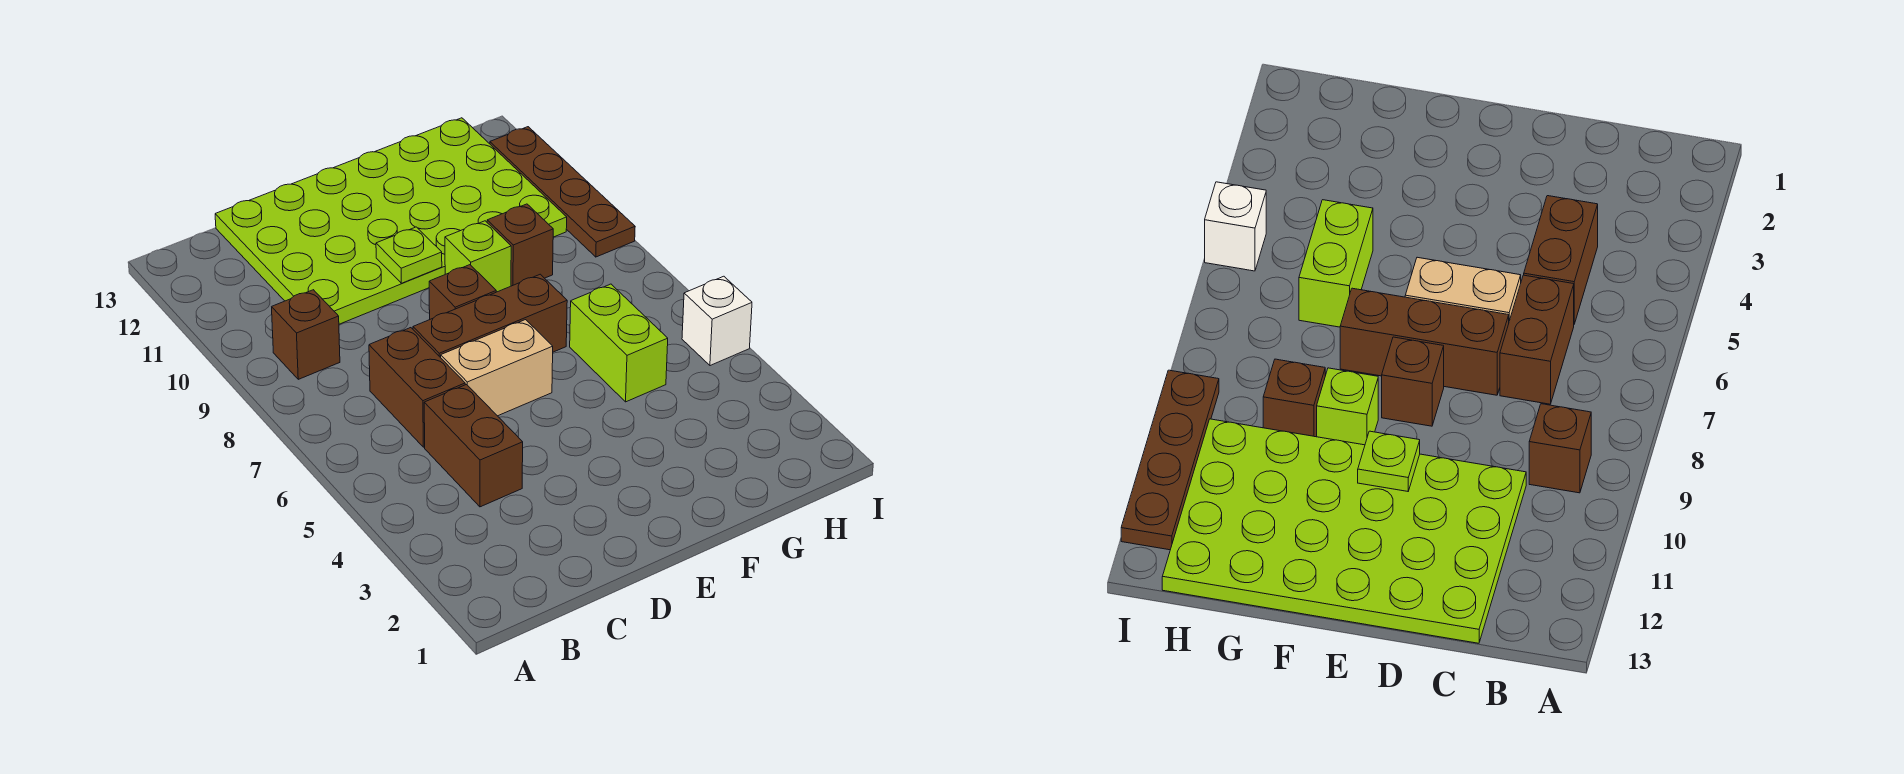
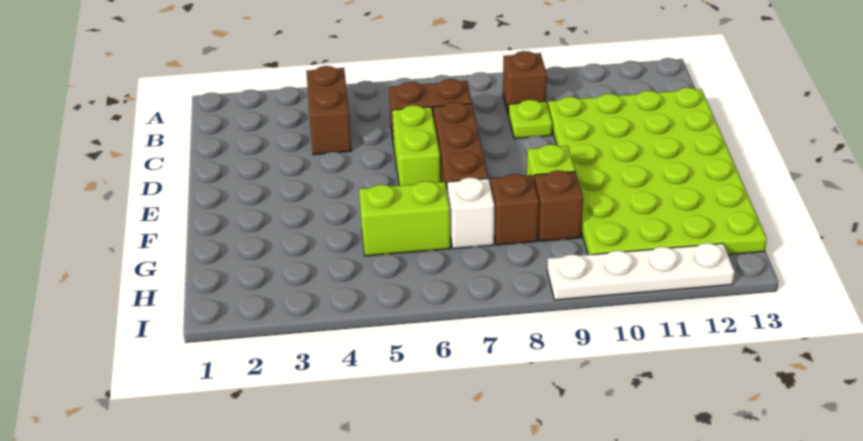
brown brick C4:C5 level 1 -> brown brick B4:C4 level 1
tan brick D6:E6 level 1 -> lime brick D6:E6 level 1
brown brick E8 level 1 -> brown brick G8 level 1
lime plate E10 level 2 -> lime plate C9 level 1
white brick I5 level 1 -> white brick G7 level 1
brown plate I9:I12 level 1 -> white plate I9:I12 level 1

